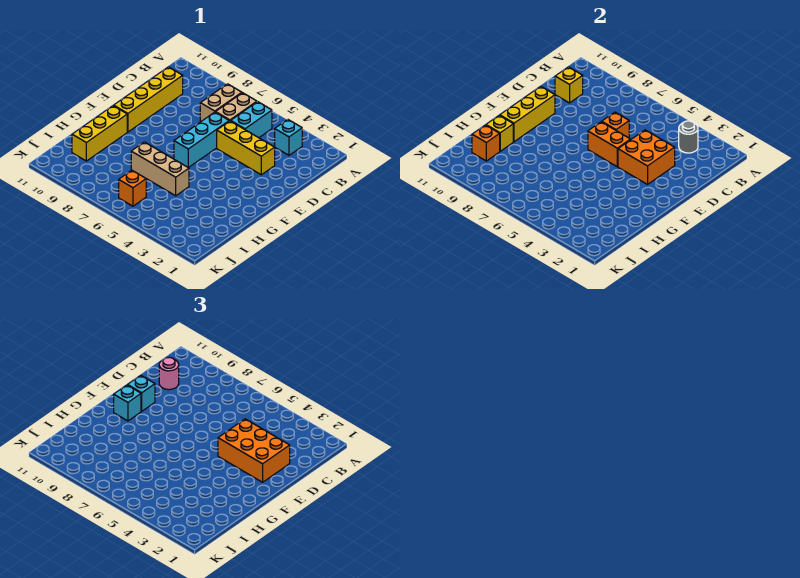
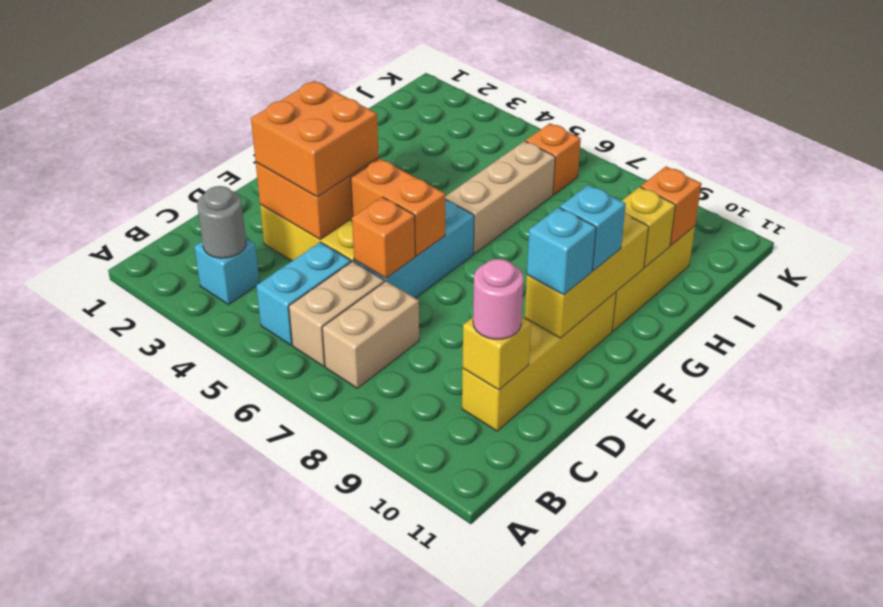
orange brick D2:E4 level 3 -> orange brick D3:E4 level 3
tan brick H5:H7 level 1 -> tan brick G6:I6 level 1

